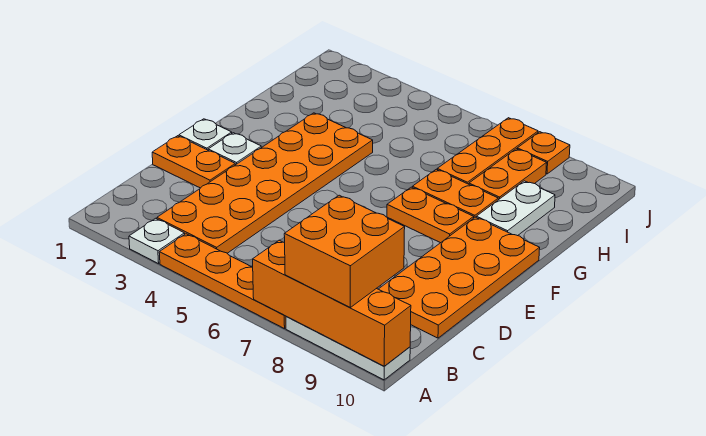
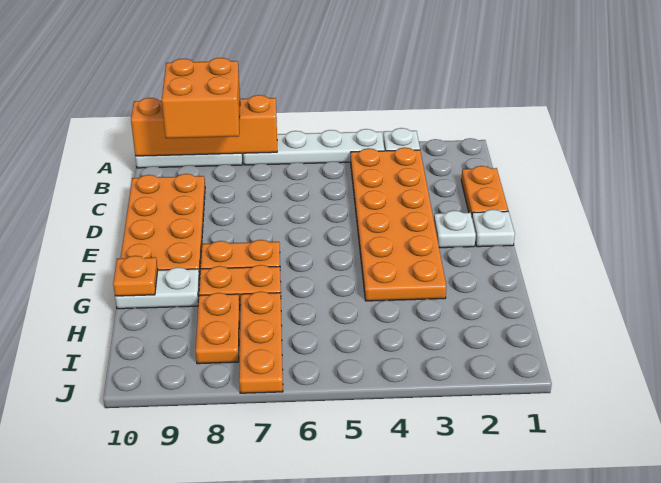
orange plate A4:A7 level 1 -> white plate A4:A7 level 1
orange plate D1:D2 level 1 -> orange plate C1:D1 level 1
white plate G9:H9 level 1 -> white plate G9:G10 level 1
orange plate J8 level 1 -> orange plate G10 level 2

